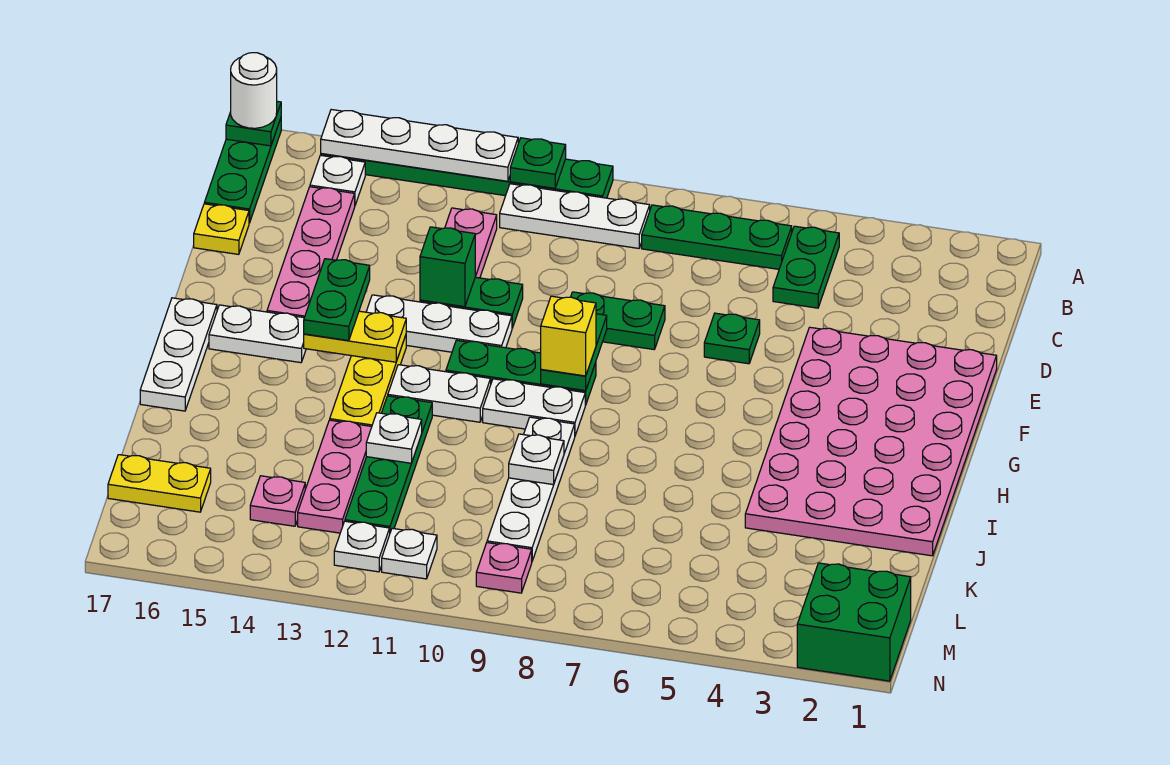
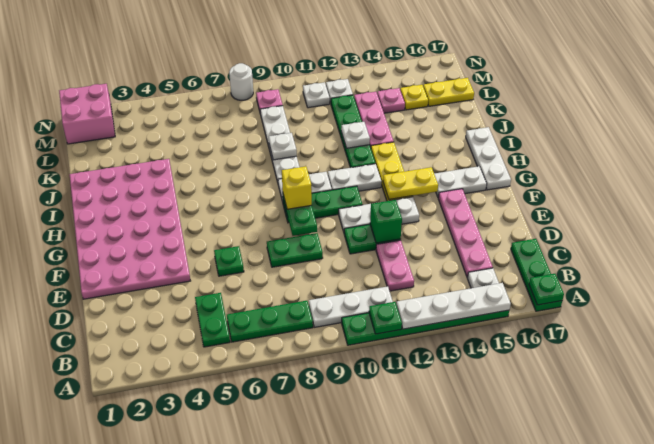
white round brick A17 level 3 -> white round brick N8 level 1
yellow plate D17 level 1 -> yellow plate L15 level 1
green plate F14:G14 level 3 -> none
green brick M1:N2 level 1 -> pink brick M1:N2 level 1

